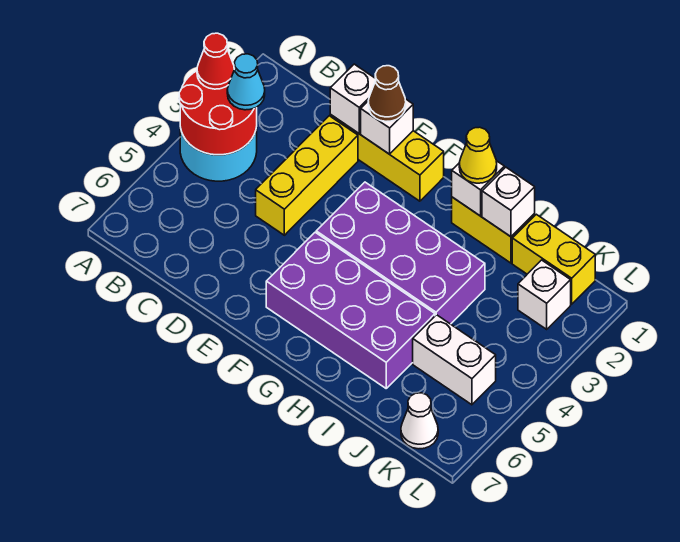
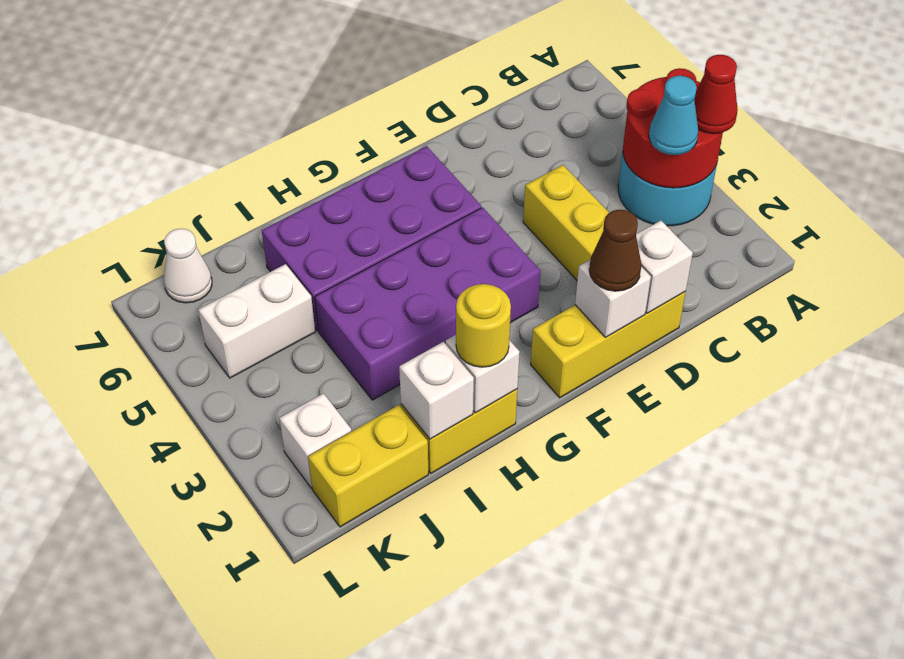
yellow cone H1 level 3 -> yellow round brick H1 level 3

